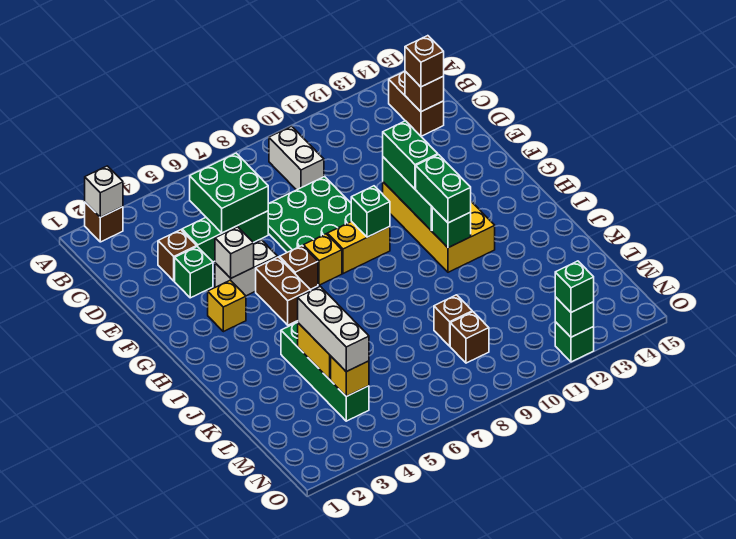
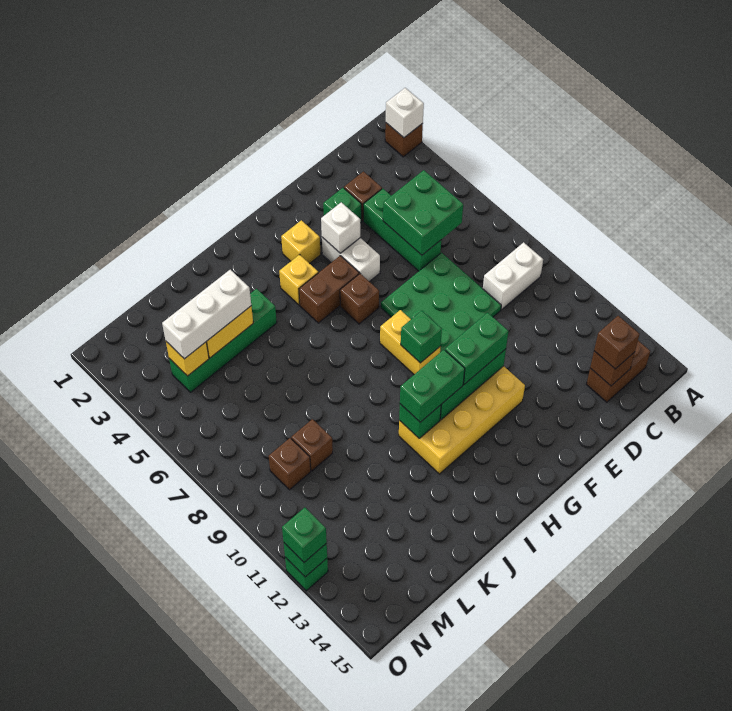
yellow brick G7 level 1 -> yellow brick H4 level 1

